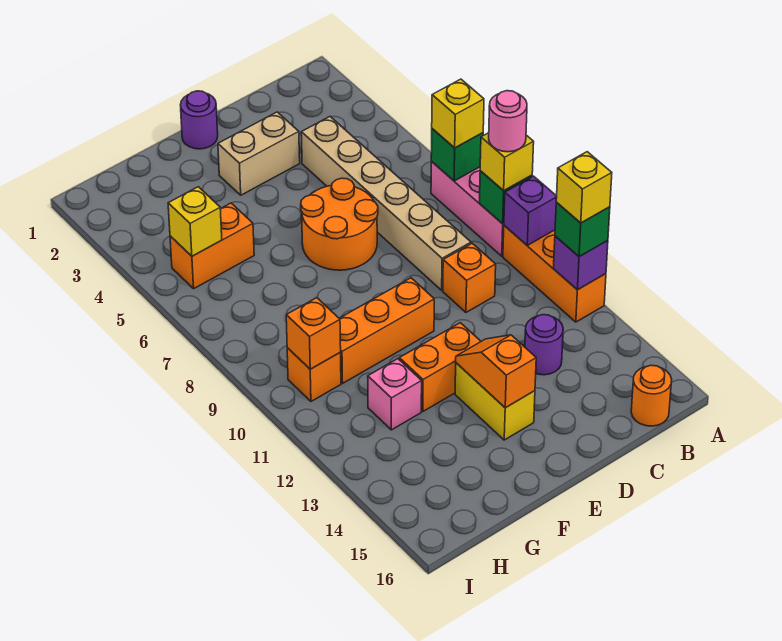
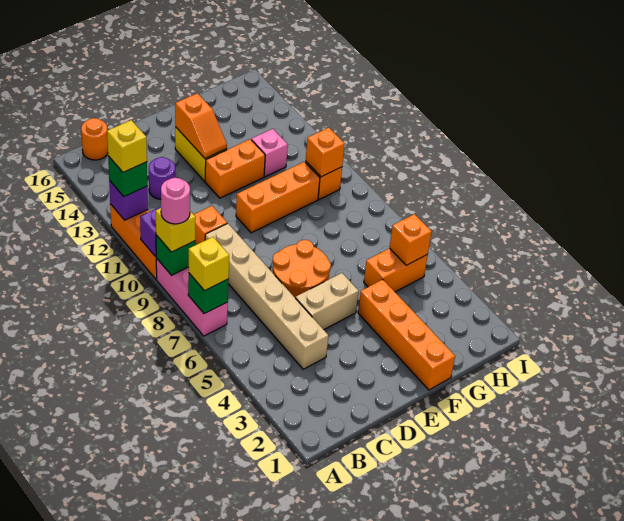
tan brick D3:E3 level 1 -> tan brick D5:E5 level 1
purple round brick E1 level 1 -> none
none -> orange brick F1:F4 level 1
yellow brick H5 level 2 -> orange brick H5 level 2

